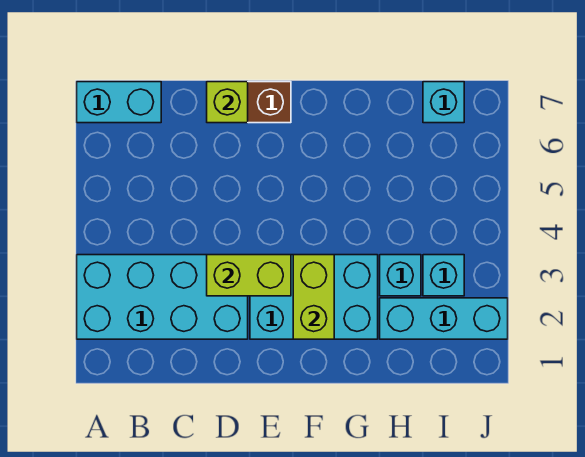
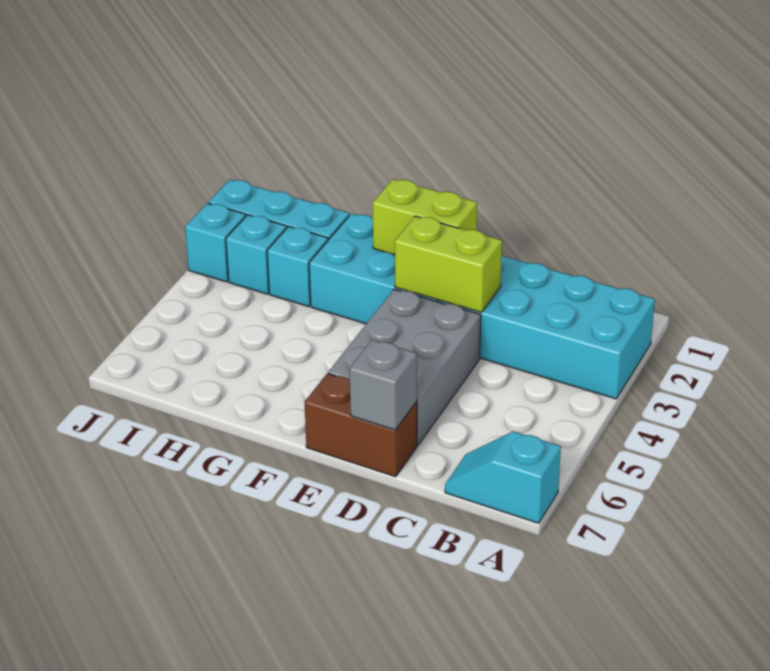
cyan brick A7:B7 level 1 -> cyan slope A7:B7 level 1 top A
none -> grey brick D4:E6 level 1
lime brick D7 level 2 -> grey brick D7 level 2
lime brick F2:F3 level 2 -> lime brick E2:F2 level 2
cyan brick I7 level 1 -> cyan brick J3 level 1

